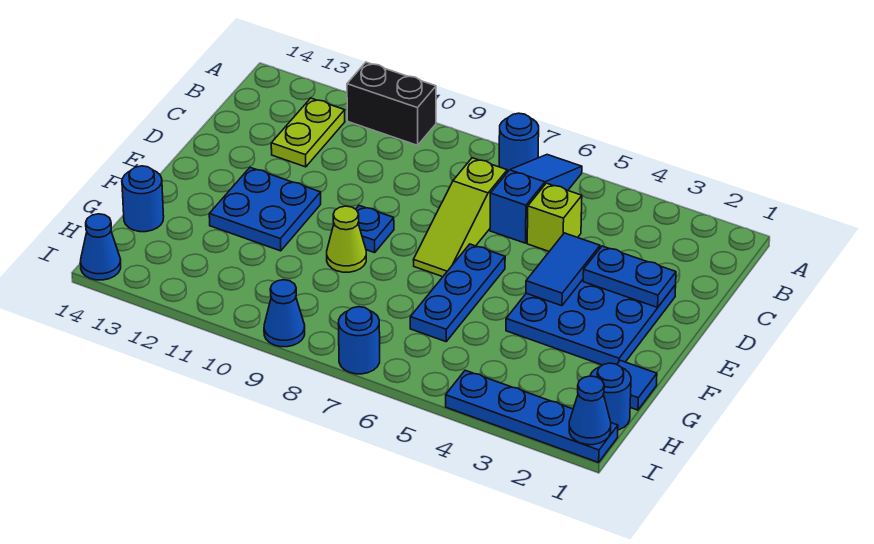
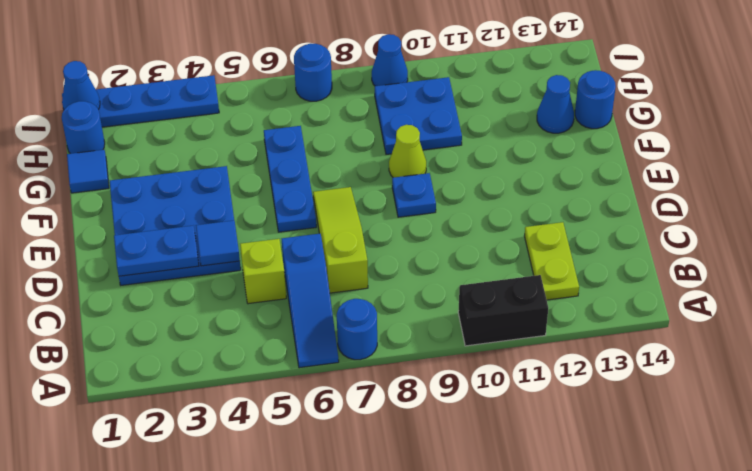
blue tile D4:E4 level 2 -> blue tile D4 level 2
blue plate E11:F12 level 1 -> blue plate G9:H10 level 1
blue cone I14 level 1 -> blue cone G13 level 1

